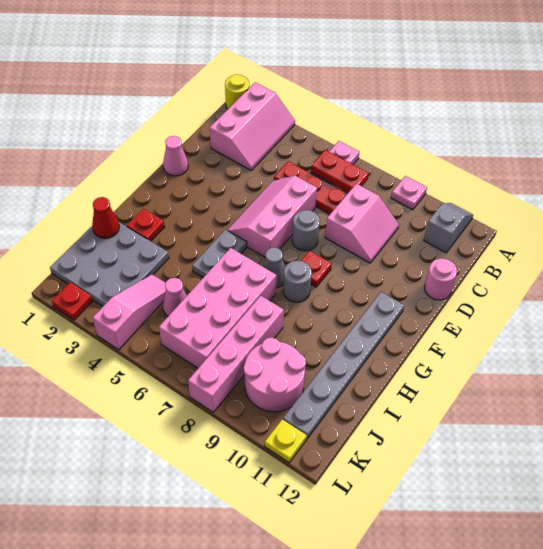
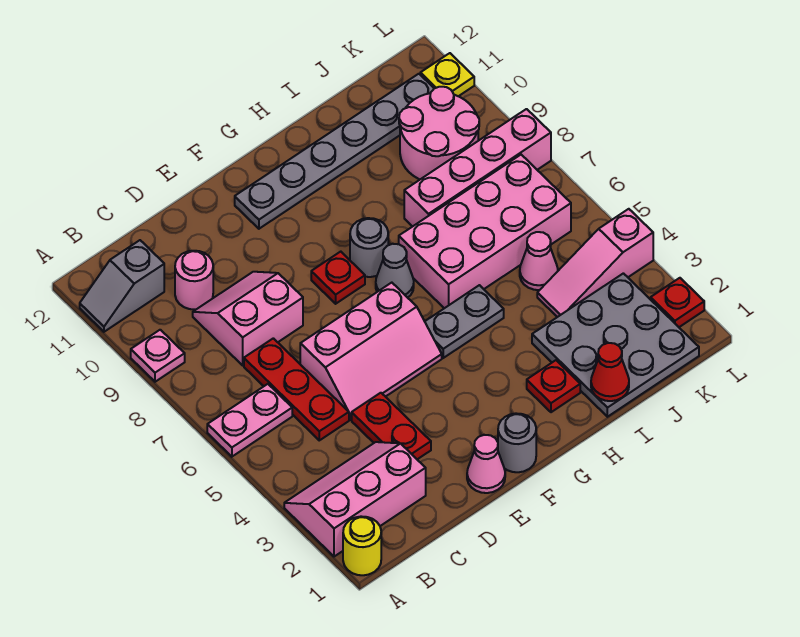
red plate B6:B7 level 2 -> red plate D3:D4 level 1
pink round brick D12 level 1 -> pink round brick C10 level 1
grey round brick E7 level 1 -> grey round brick F1 level 1

